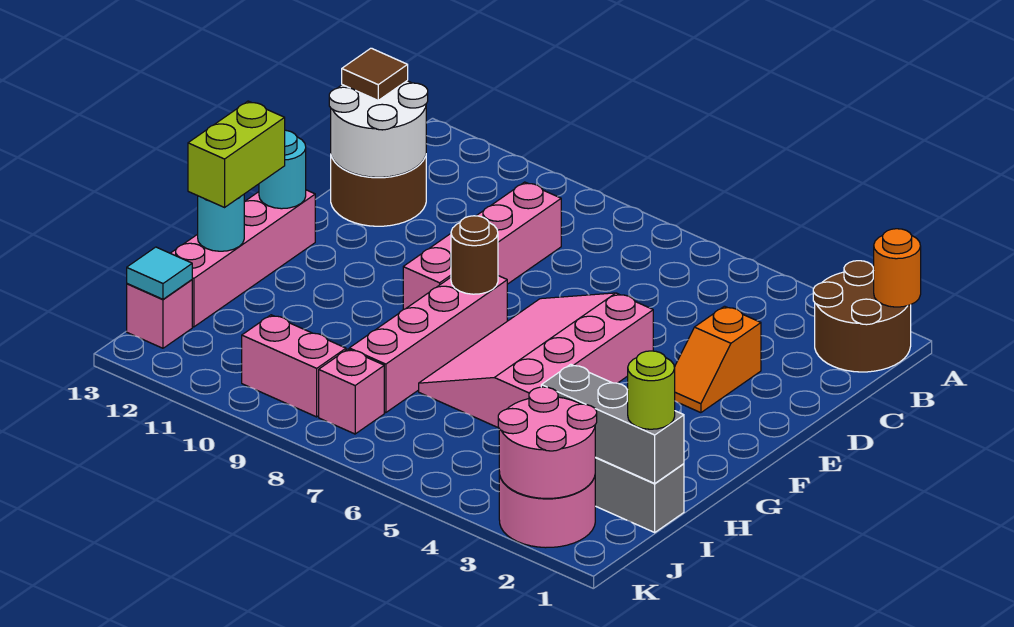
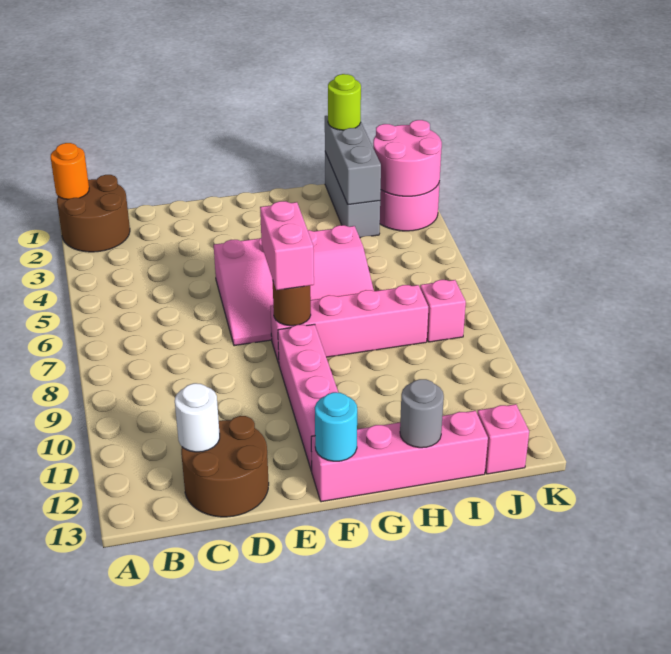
pink brick C9:F9 level 1 -> pink brick F9:F12 level 1
white round brick C12:D13 level 2 -> white round brick C12 level 2
brown tile C13 level 3 -> none
orange slope D3:E3 level 1 top D -> none
lime brick G13:H13 level 3 -> none
cyan round brick H13 level 2 -> grey round brick H13 level 2
pink brick J9:J10 level 1 -> pink brick F7:F8 level 3
cyan tile J13 level 2 -> none

